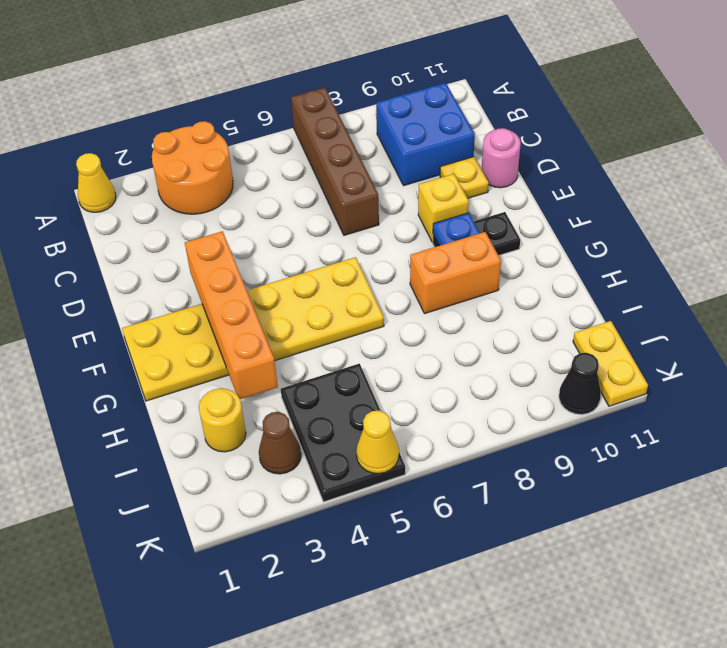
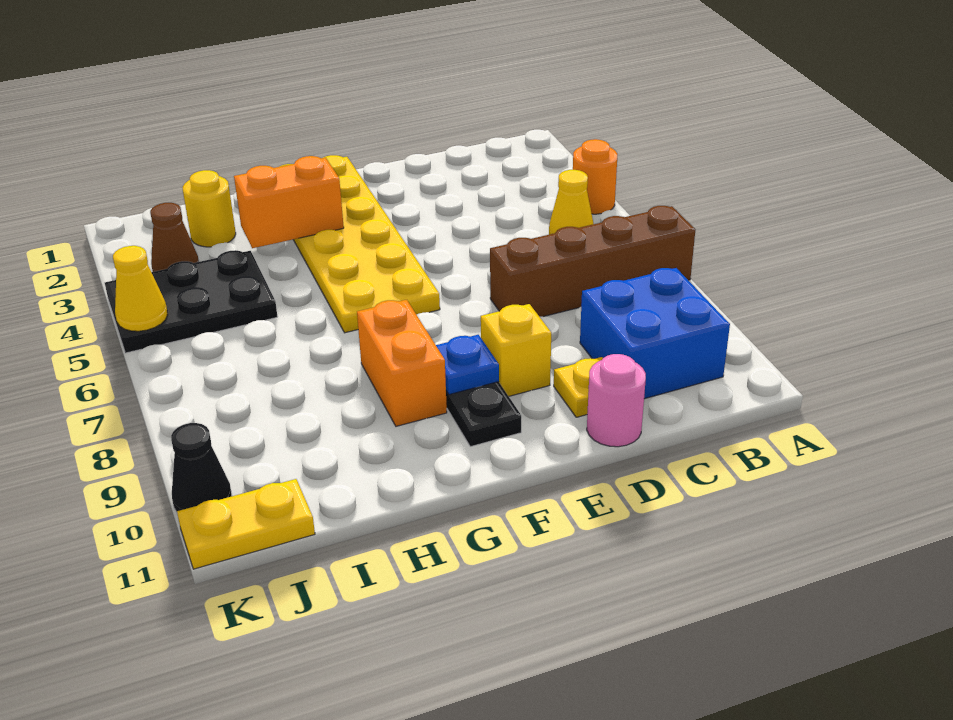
yellow cone A1 level 1 -> yellow cone B5 level 1
orange round brick A3:B4 level 1 -> orange round brick A4 level 1
orange brick E3:H3 level 2 -> orange brick G3:H3 level 2

